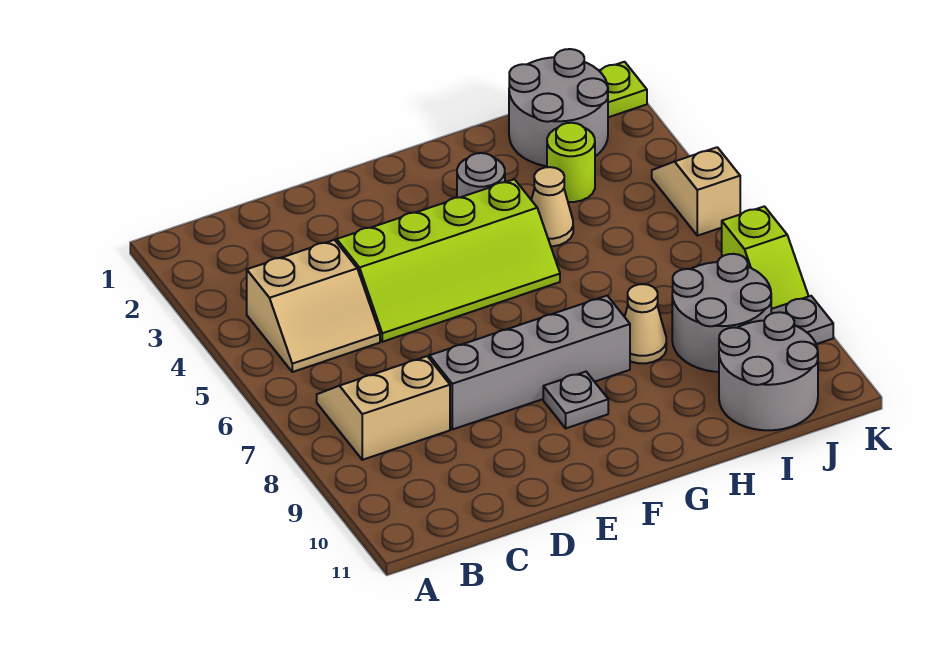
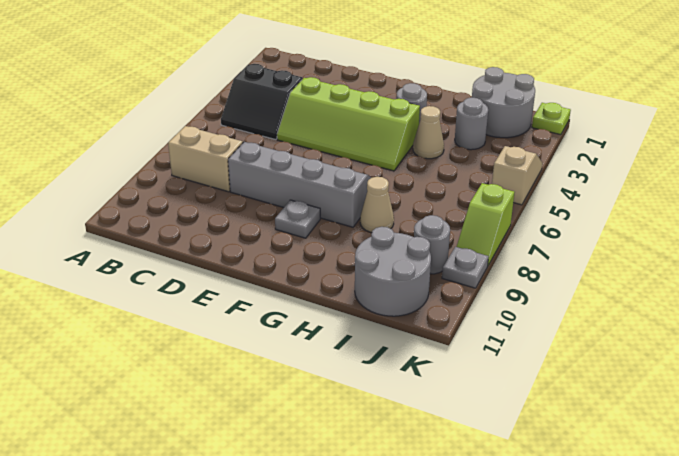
tan slope B4:C5 level 1 top 4 -> black slope B4:C5 level 1 top 4
lime round brick I3 level 1 -> grey round brick I3 level 1
grey round brick I8:J9 level 1 -> grey round brick J9 level 1

